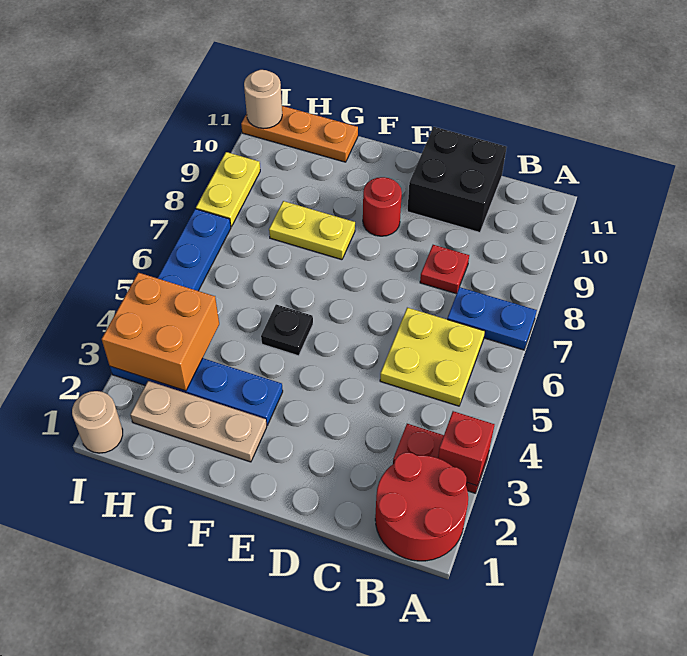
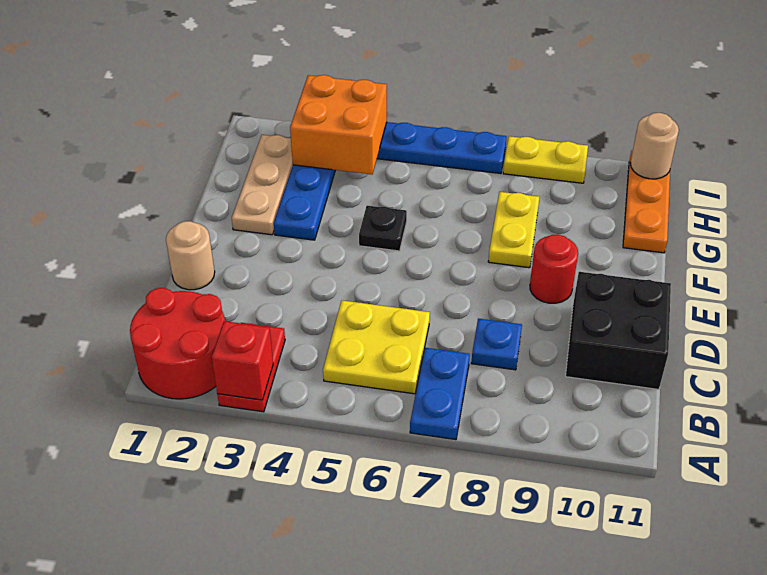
red plate C8 level 1 -> blue plate C8 level 1
tan round brick I1 level 1 -> tan round brick D1 level 1

